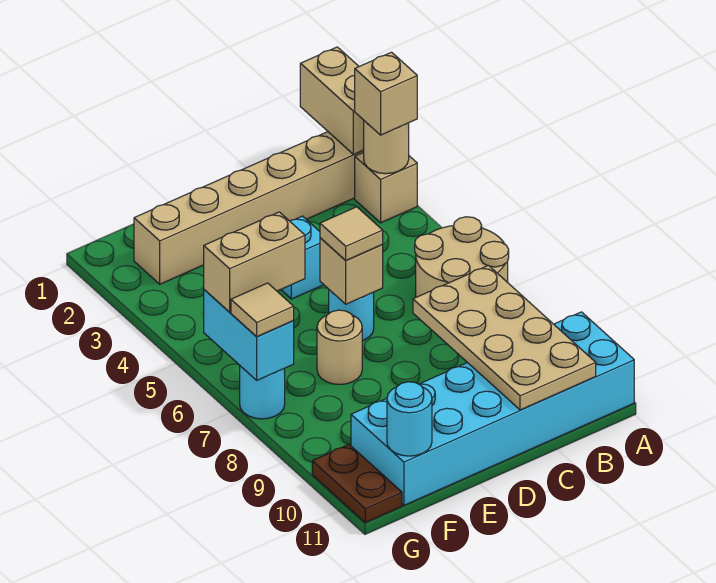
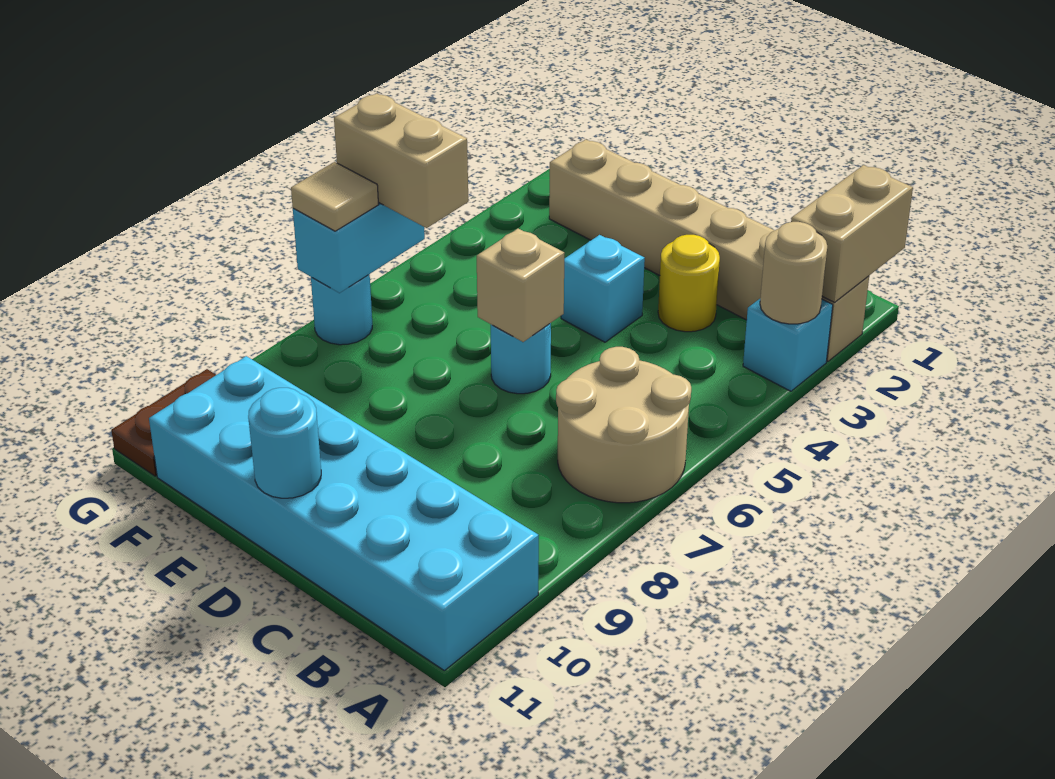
tan brick A3 level 1 -> cyan brick A3 level 1
tan brick A3 level 3 -> none
tan plate B8:C11 level 2 -> none
none -> yellow round brick C3 level 1
tan tile D6 level 3 -> none
tan round brick E7 level 1 -> none
cyan round brick F11 level 2 -> cyan round brick D11 level 2

